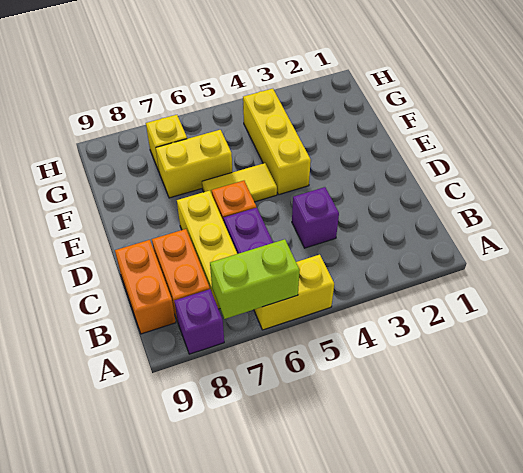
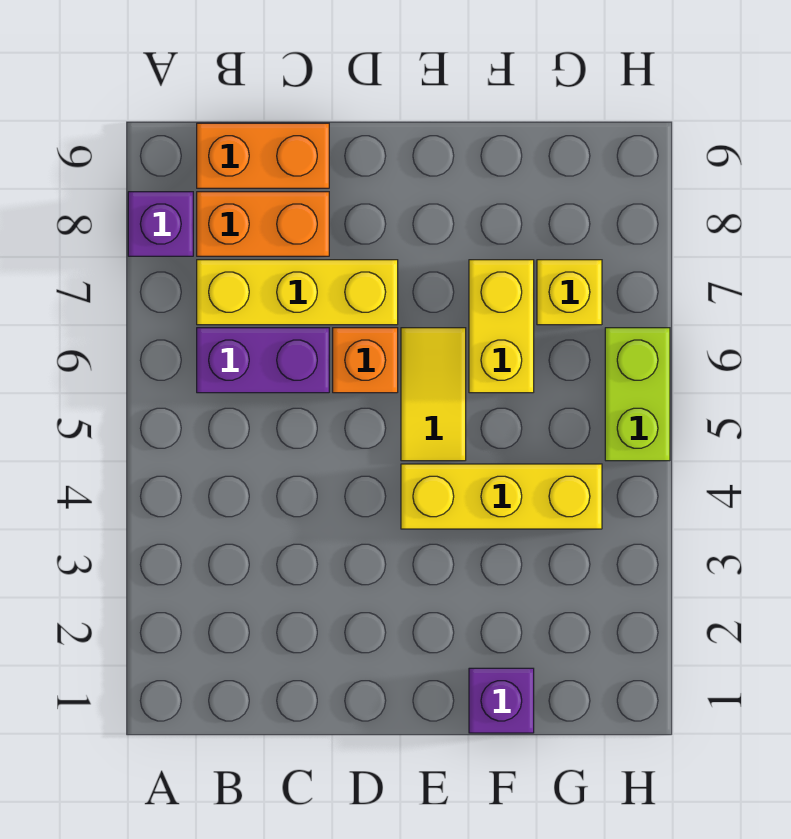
yellow brick A5:A6 level 1 -> none
lime brick A6:A7 level 2 -> lime brick H5:H6 level 1
purple brick C4 level 1 -> purple brick F1 level 1

